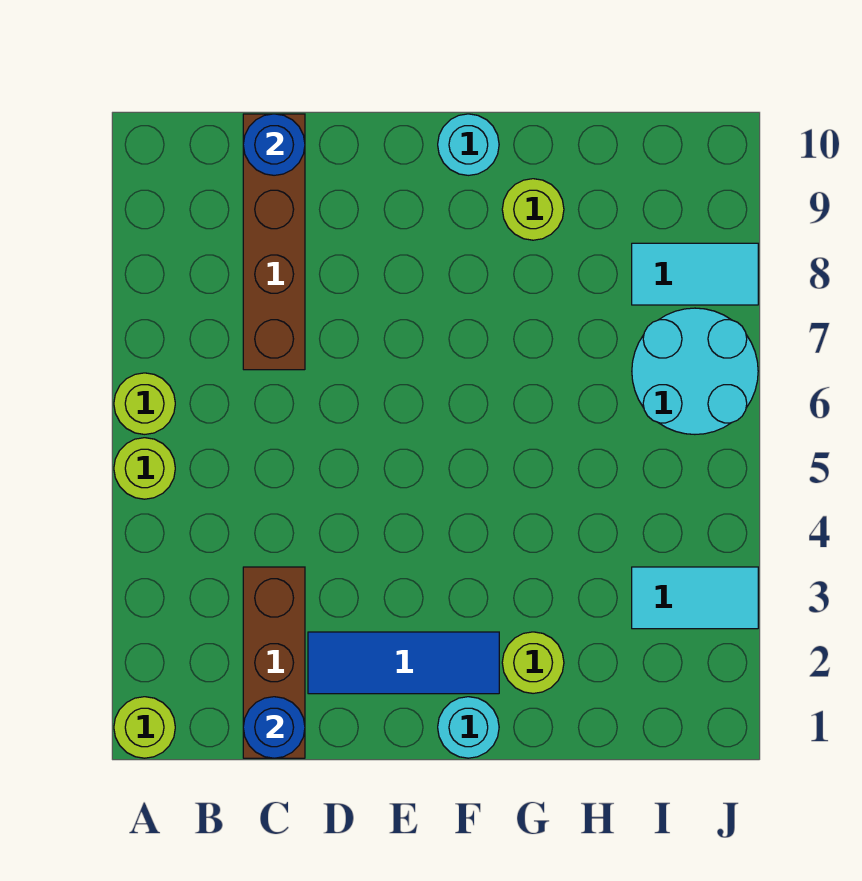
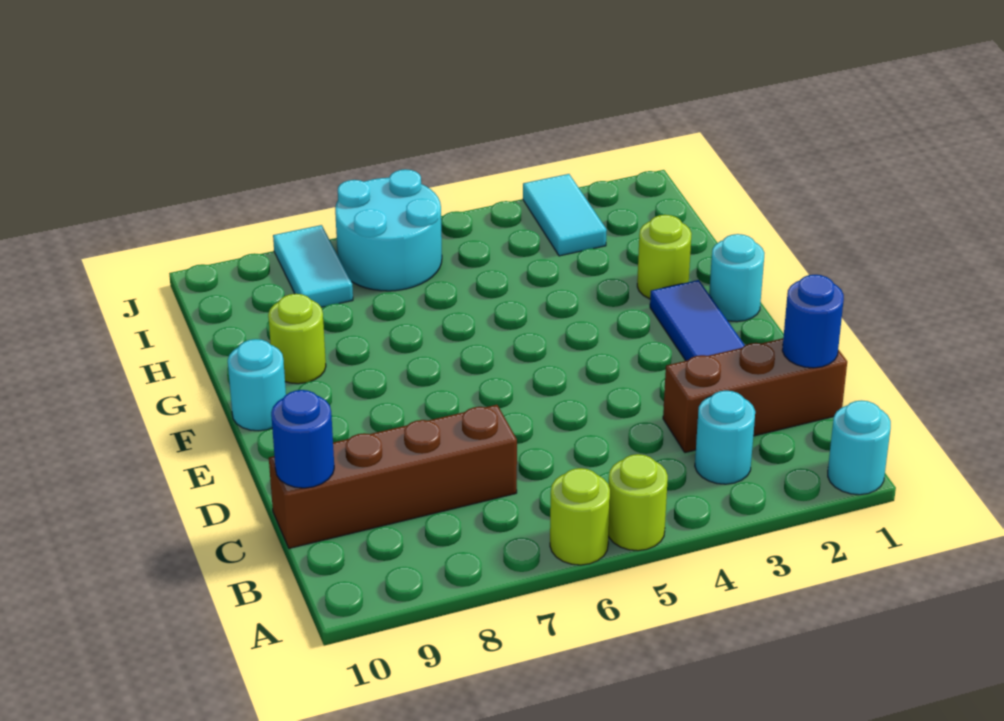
lime round brick A1 level 1 -> cyan round brick A1 level 1
none -> cyan round brick B3 level 1

